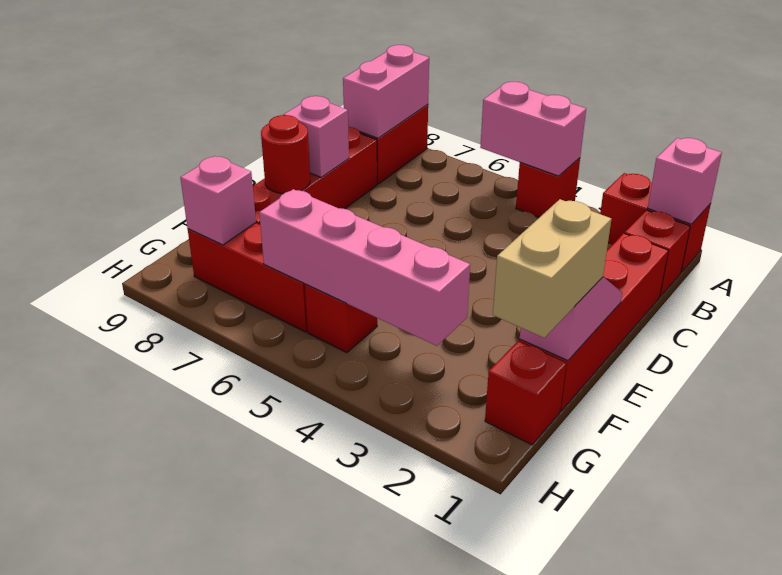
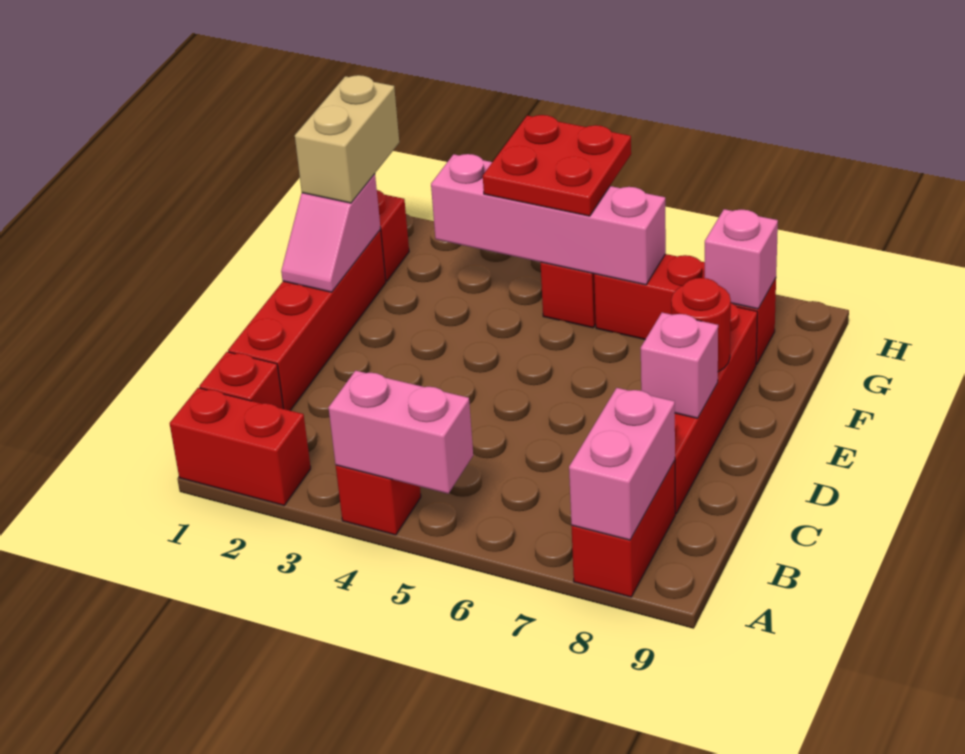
pink brick A1 level 2 -> none
none -> red plate G4:H5 level 3

